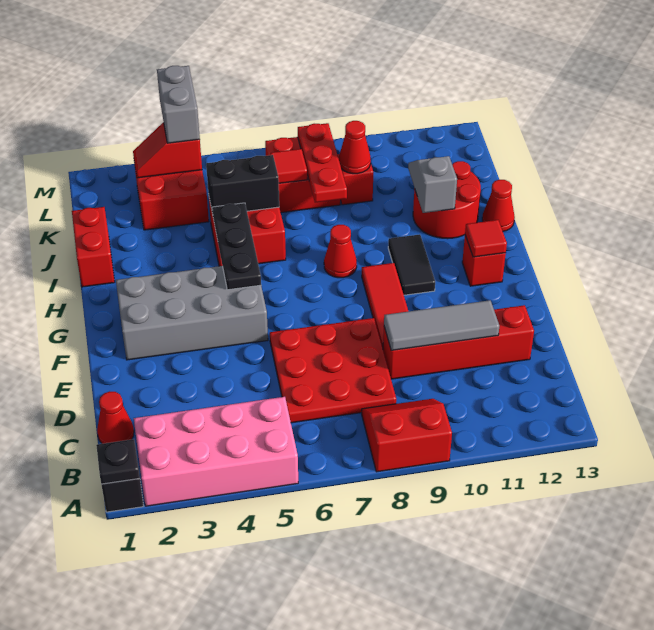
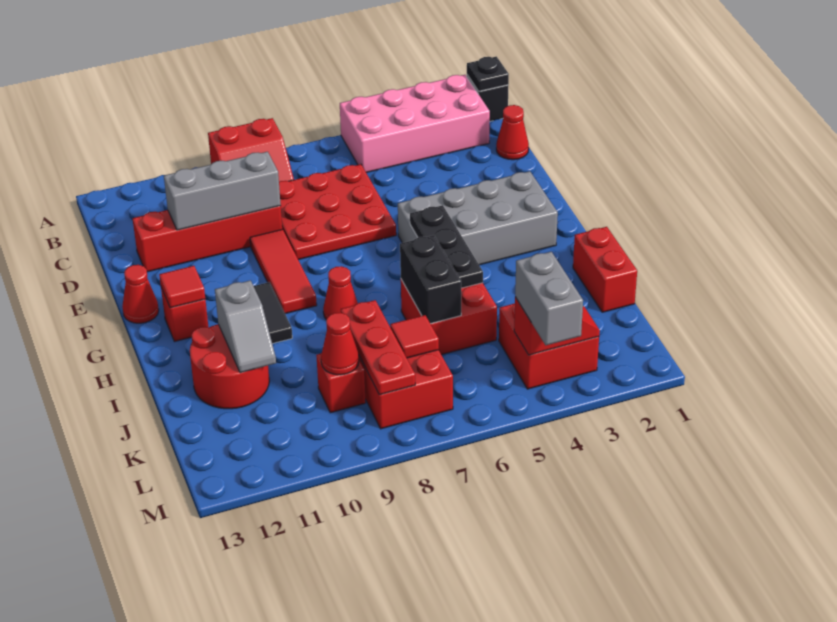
grey tile D9:D11 level 2 -> grey brick D9:D11 level 2
red cone I13 level 1 -> red cone F13 level 1
black brick J5:J6 level 2 -> black brick I6:J6 level 2

